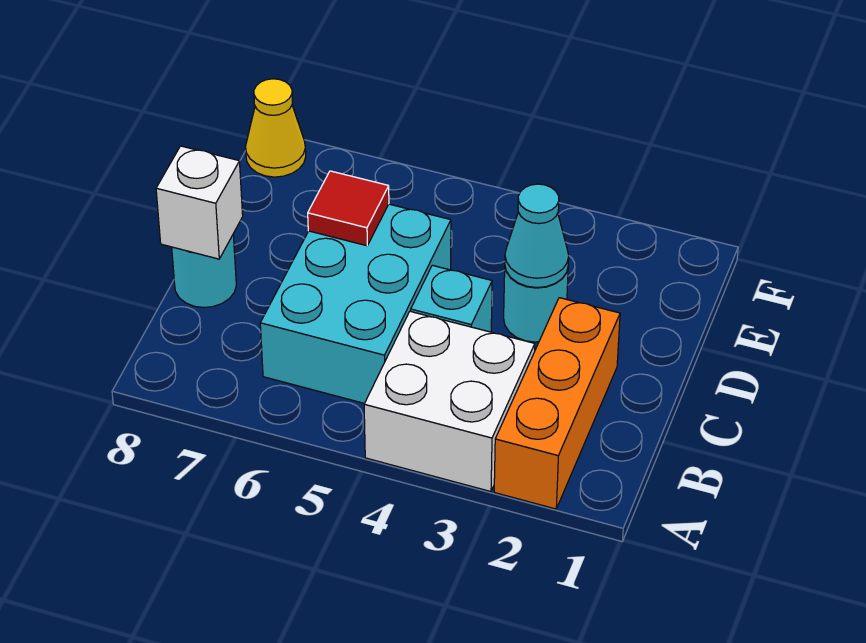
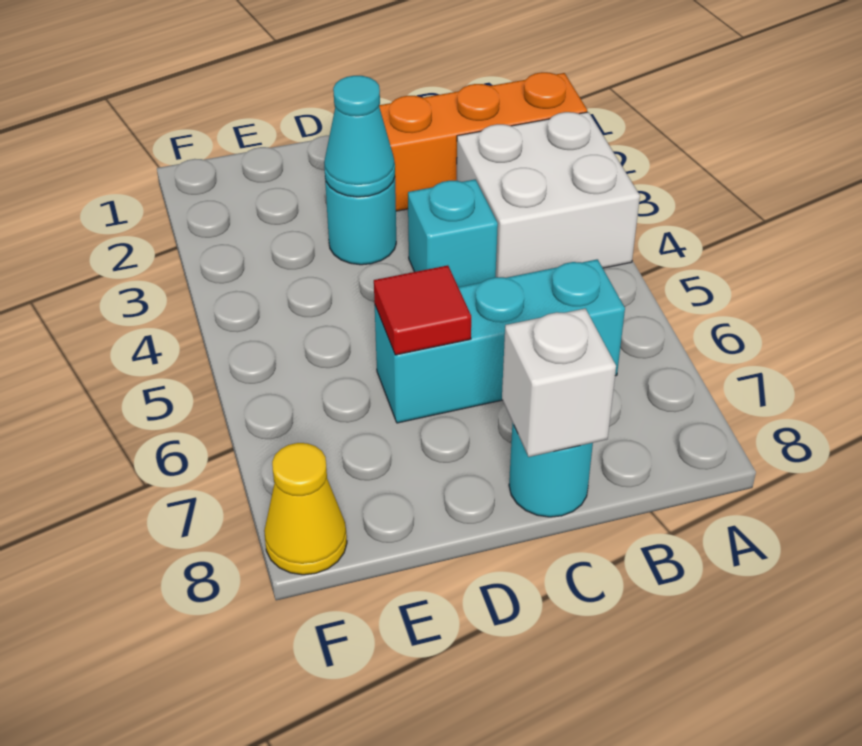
cyan brick B5:D6 level 1 -> cyan brick B6:D6 level 1

